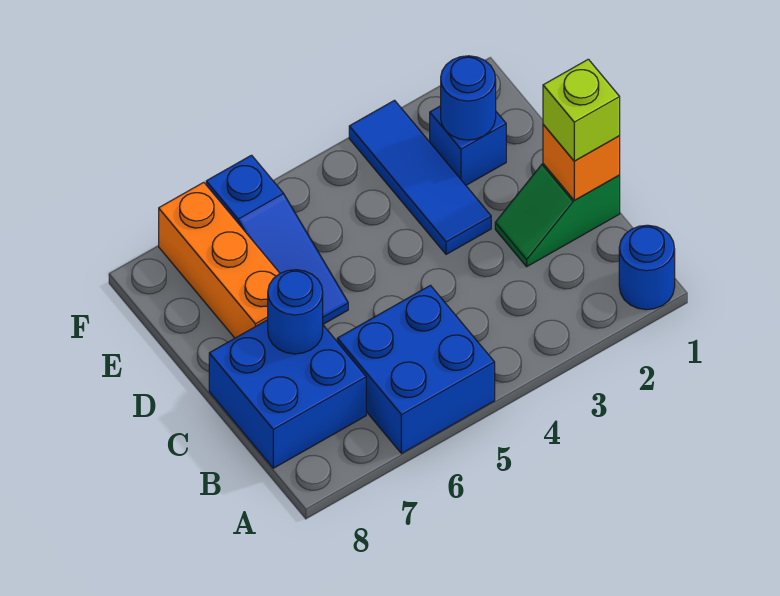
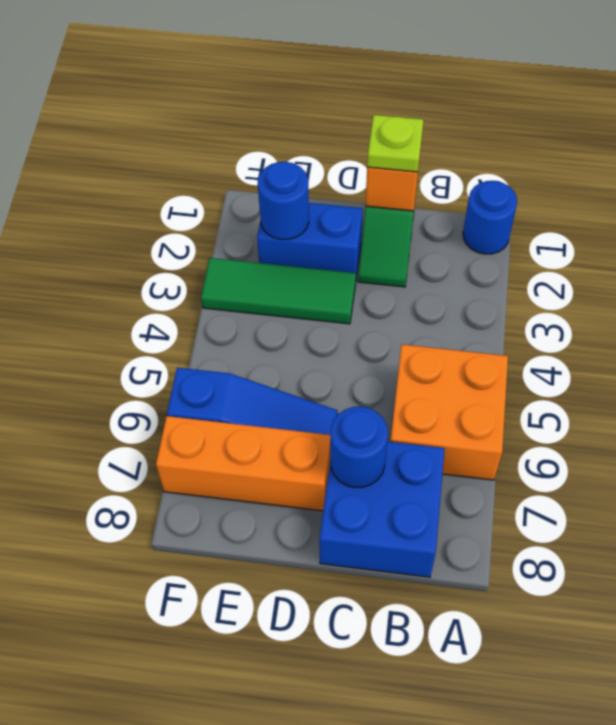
blue brick A5:B6 level 1 -> orange brick A5:B6 level 1
lime brick C1 level 3 -> lime plate C1 level 3
blue tile D3:F3 level 1 -> green tile D3:F3 level 1
blue brick E2 level 1 -> blue brick D2:E2 level 1

